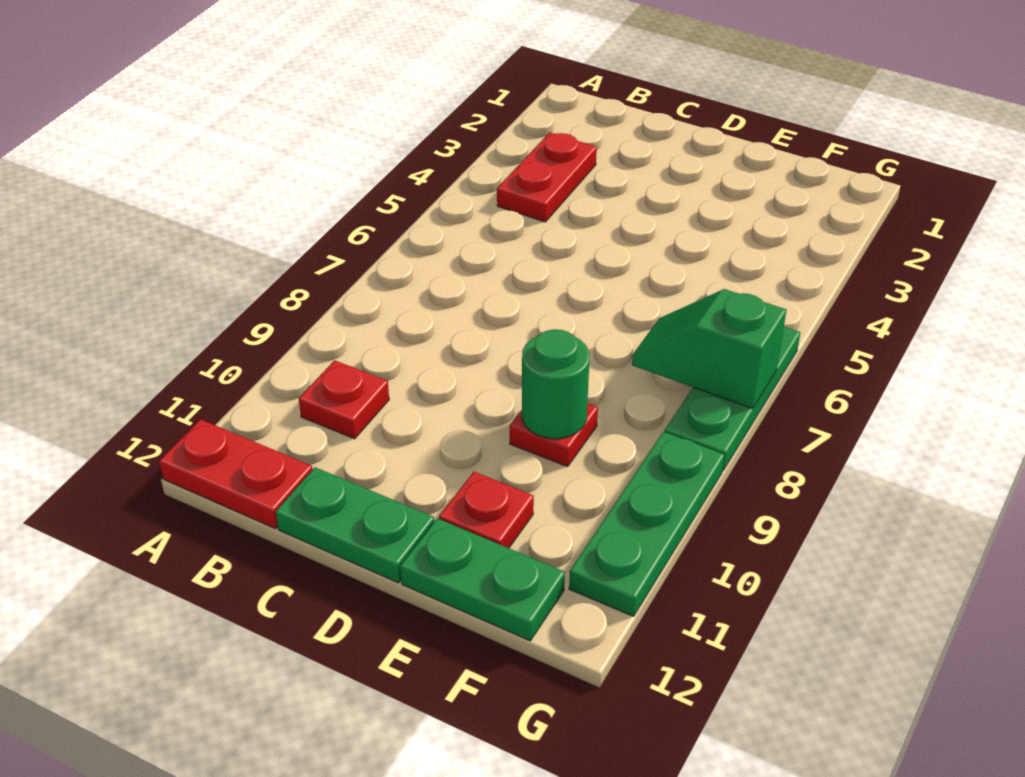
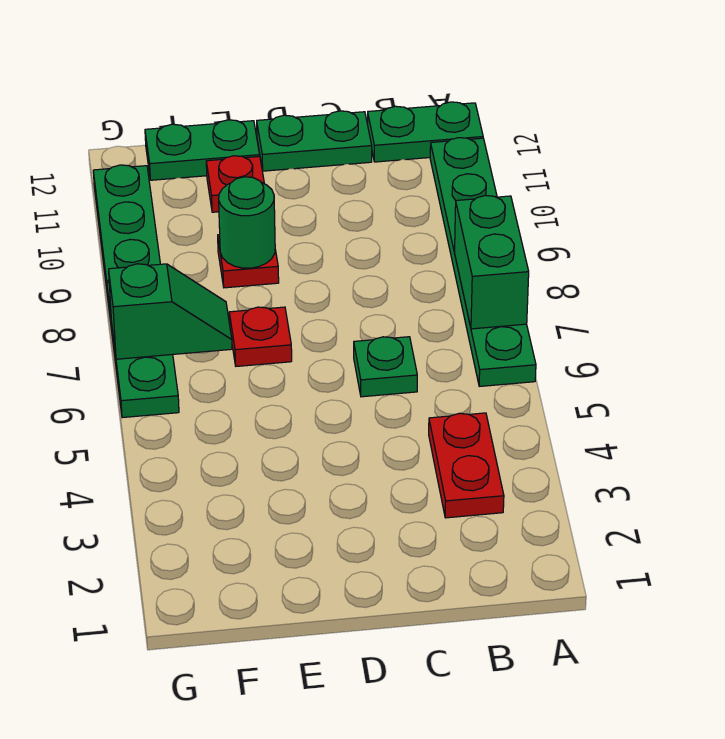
none -> green plate A6:A11 level 1
none -> green brick A7:A8 level 2
red plate A12:B12 level 1 -> green plate A12:B12 level 1
red plate B10 level 1 -> red plate E7 level 1
none -> green plate C6 level 1

